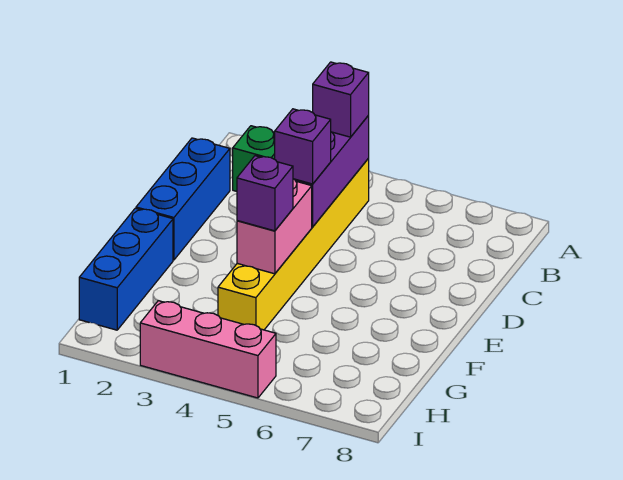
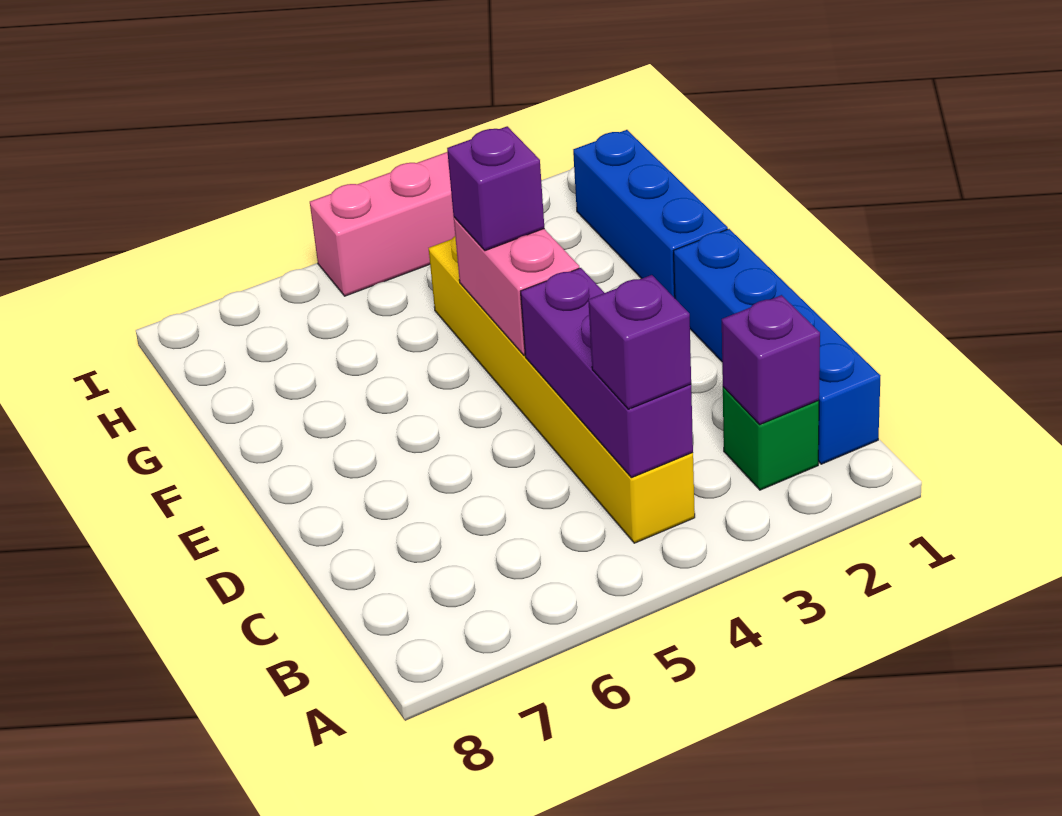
blue brick C1:E1 level 1 -> blue brick B1:E1 level 1
purple brick D4 level 3 -> purple brick B2 level 2

